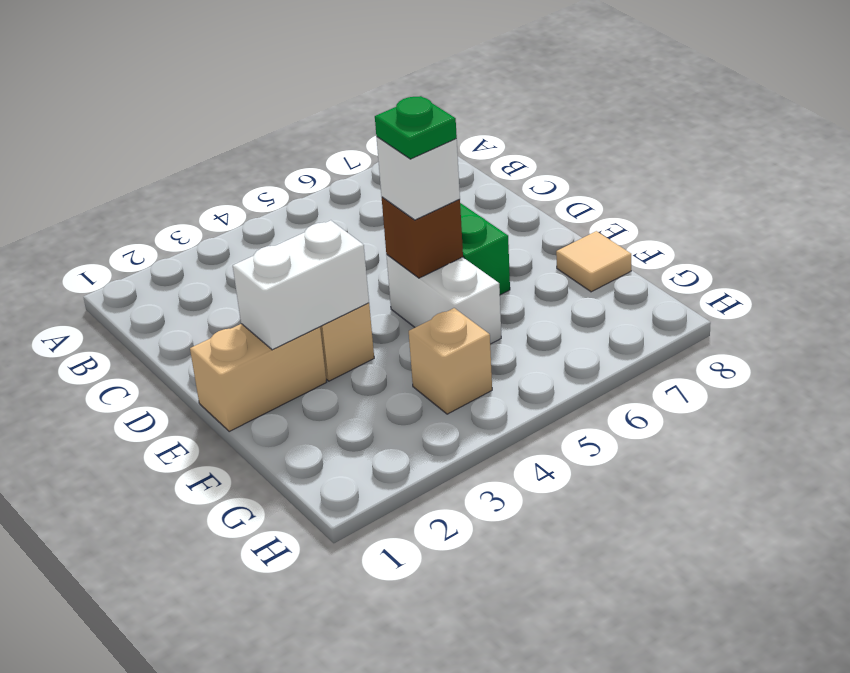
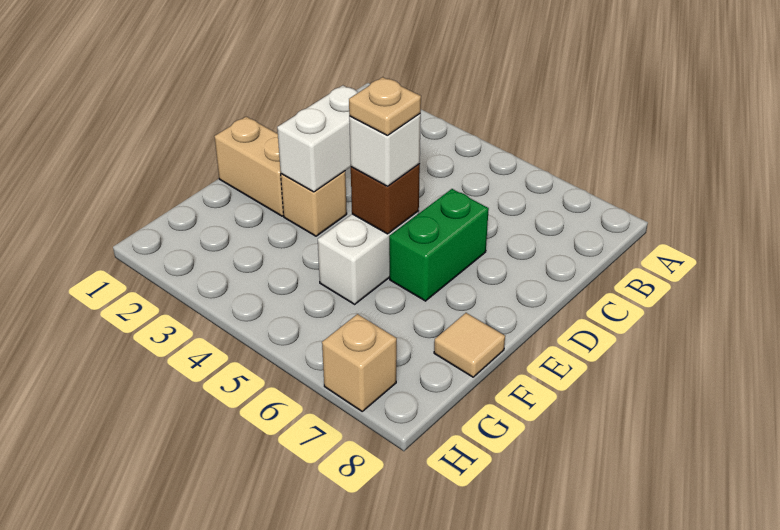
white brick E2:E3 level 2 -> white brick D3:E3 level 2
green plate E5 level 4 -> tan plate E5 level 4
tan brick G4 level 1 -> tan brick H7 level 1

